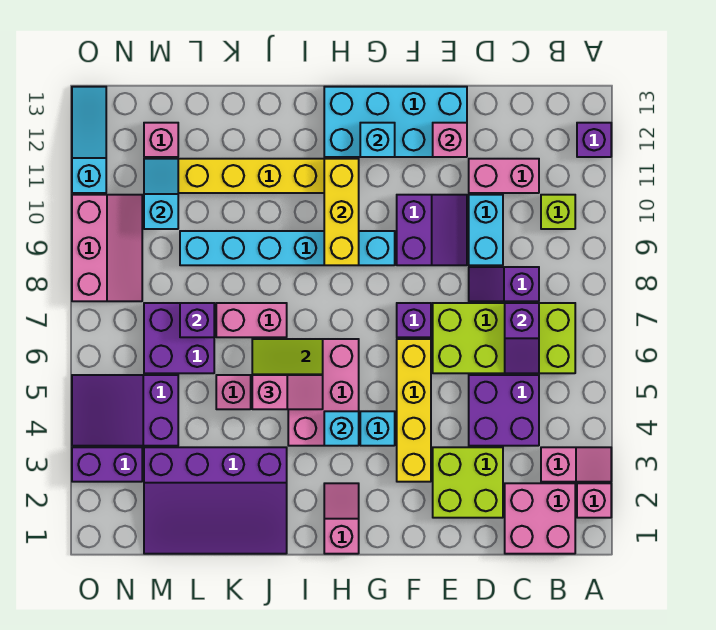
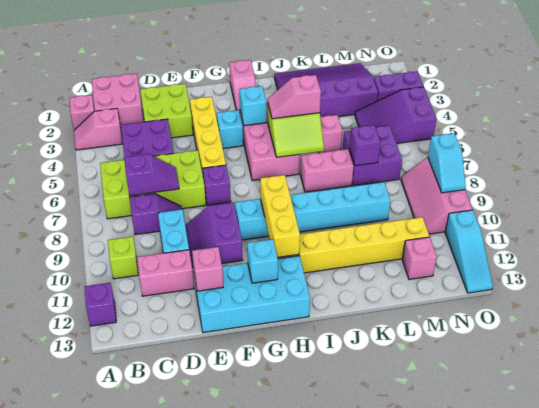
purple slope C6:C7 level 2 top 7 -> purple slope C7:D7 level 2 top C
purple slope M4:O5 level 1 top M -> purple slope M4:O5 level 1 top O
cyan slope M10:M11 level 2 top 10 -> cyan slope O8:O9 level 2 top 8

